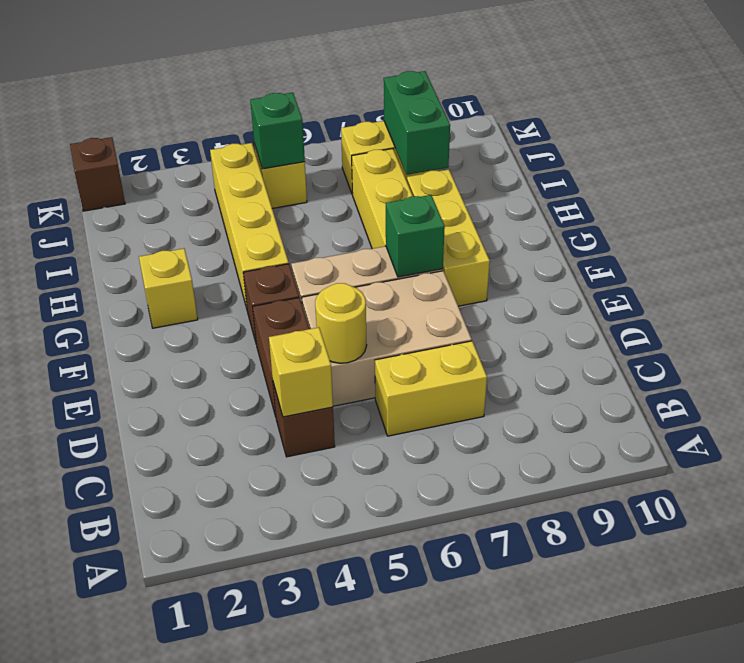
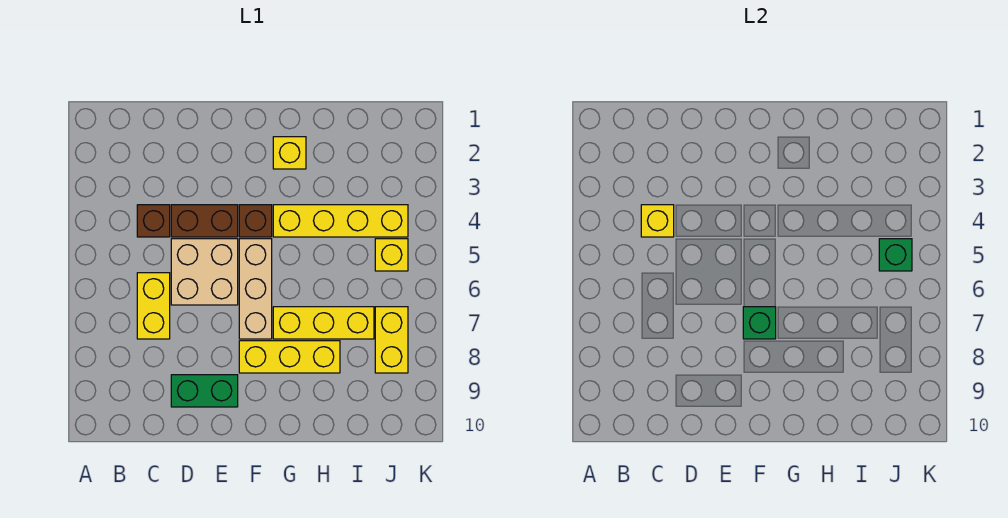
tan brick D5:E7 level 1 -> tan brick D5:E6 level 1
yellow round brick D5 level 2 -> none
green brick I8:J8 level 2 -> green brick D9:E9 level 1
brown brick K1 level 1 -> none

